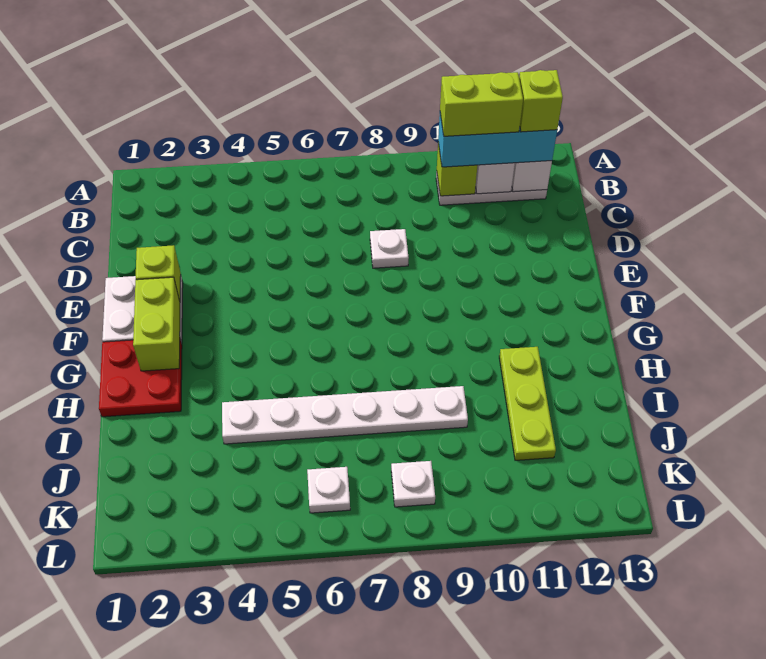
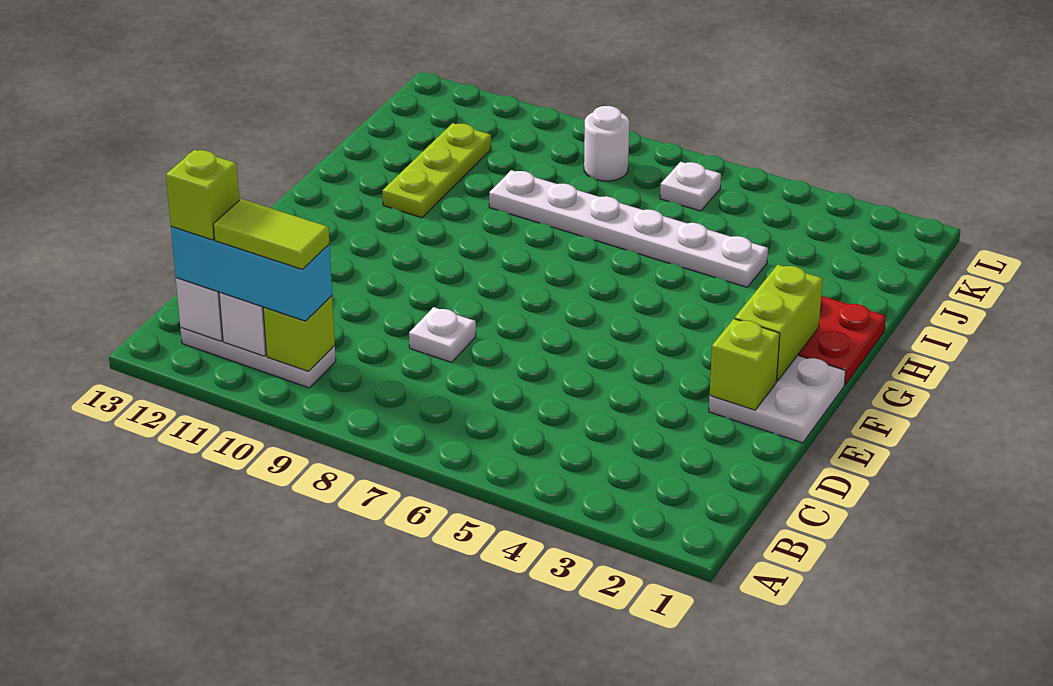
lime brick B10:B11 level 4 -> lime tile B10:B11 level 4
white plate K8 level 1 -> white round brick K8 level 1

